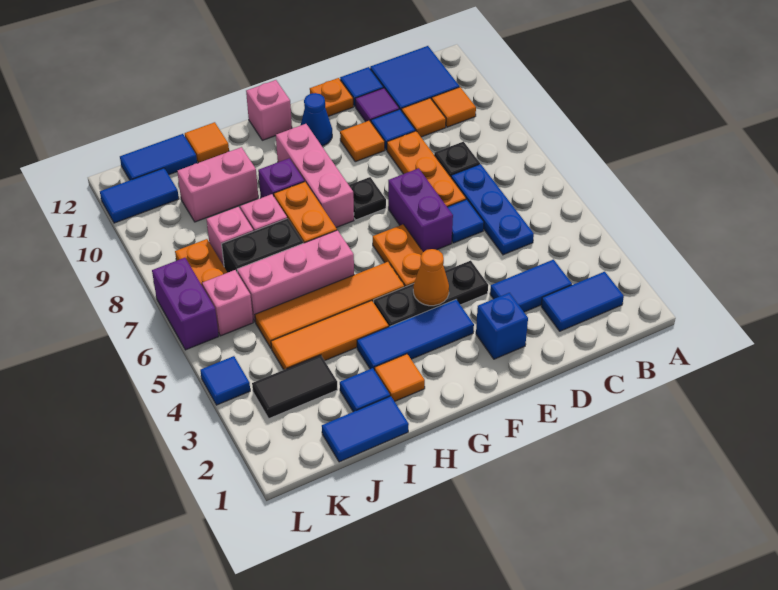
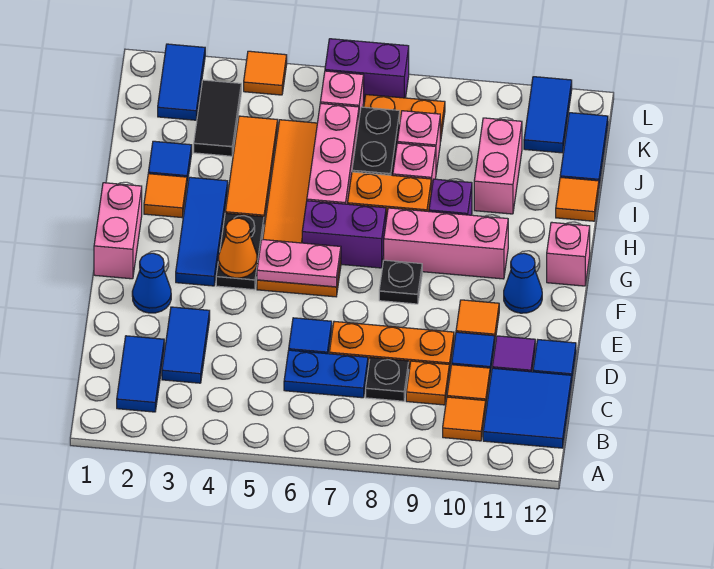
blue plate C5:C7 level 1 -> blue plate C6:C7 level 1
blue brick E2 level 1 -> blue cone E2 level 1
black plate E4:G4 level 1 -> black plate F4:G4 level 1
purple brick E6:E7 level 1 -> purple brick G6:G7 level 1
orange plate E12 level 1 -> orange plate C9 level 1
none -> pink brick F1:G1 level 1
none -> pink plate F5:F6 level 2
blue tile I1:J1 level 1 -> blue tile K2:L2 level 1
blue tile L4 level 1 -> orange tile L4 level 1

